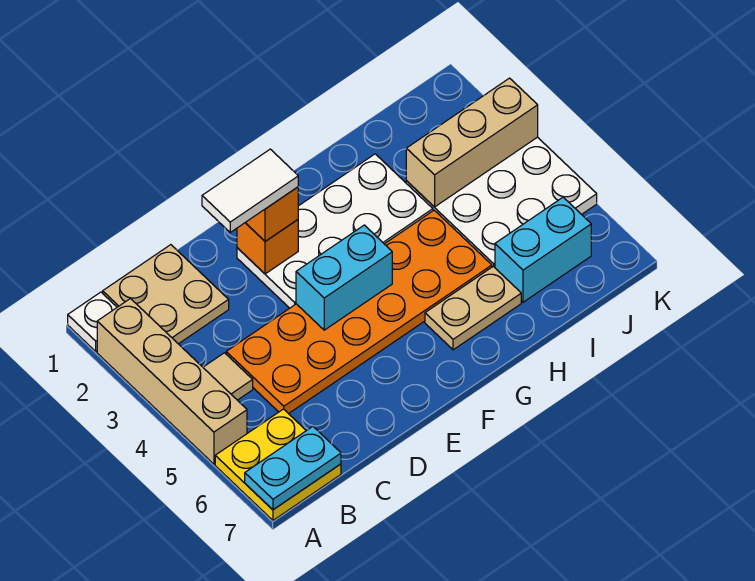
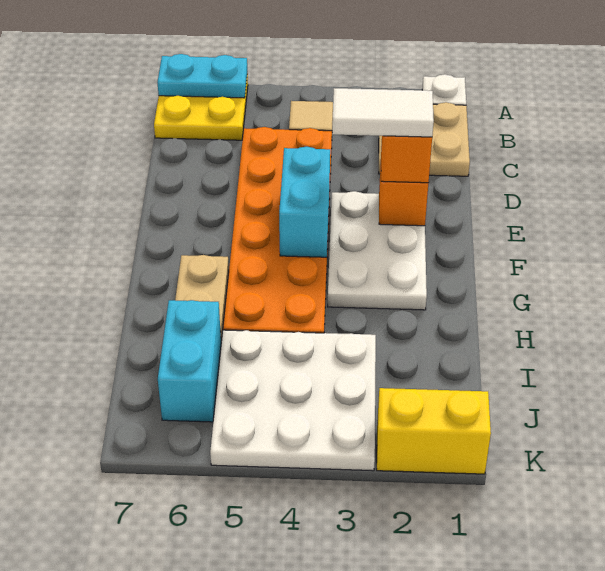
tan brick A2:A5 level 1 -> none
cyan plate A7:B7 level 2 -> cyan plate A6:A7 level 2
white tile D2:E2 level 4 -> white tile E2:E3 level 4
white plate E2:H3 level 1 -> white plate E2:G3 level 1
tan brick I3:K3 level 2 -> none
none -> yellow brick K1:K2 level 1

